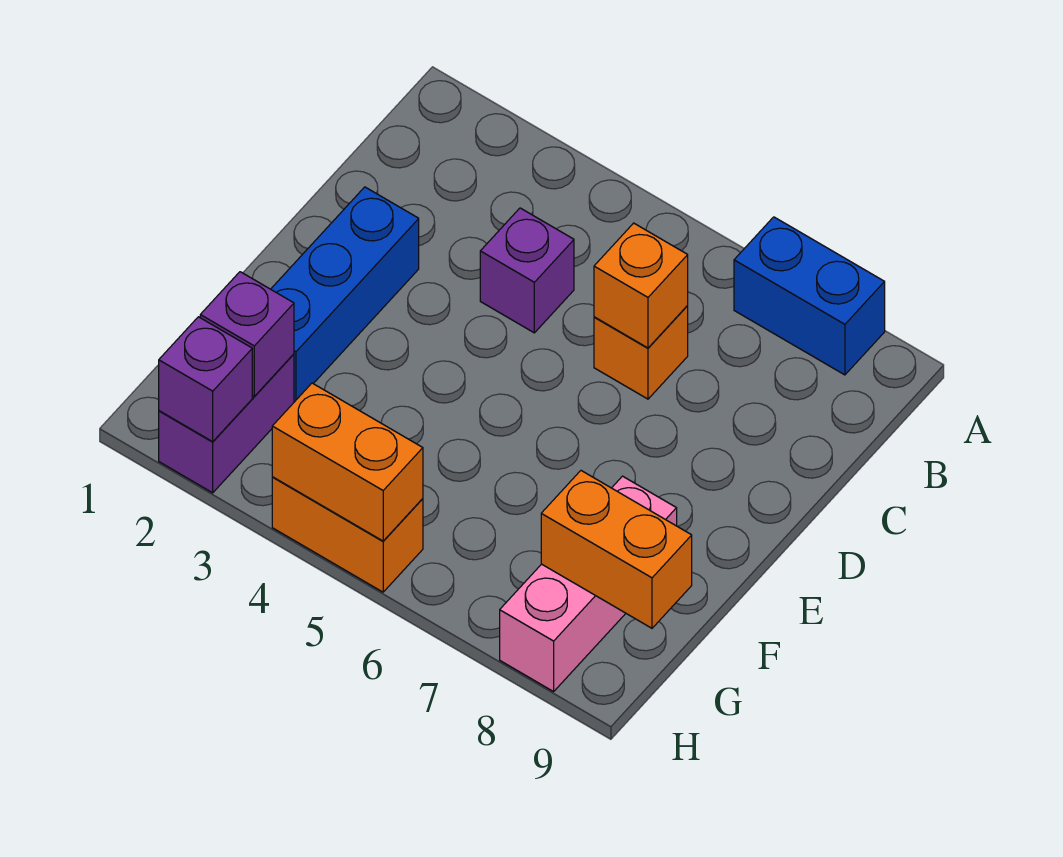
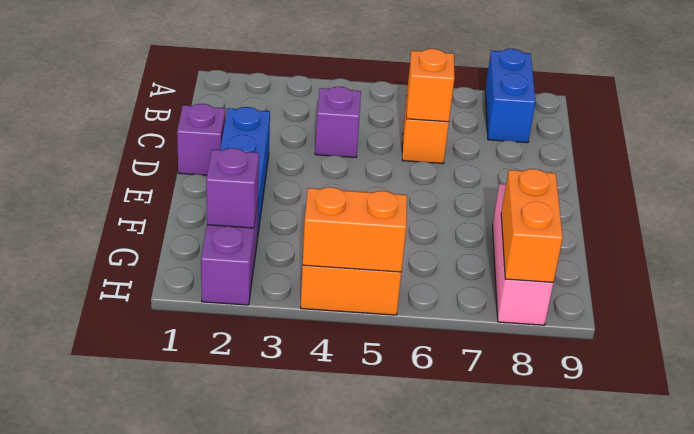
blue brick A7:A8 level 1 -> blue brick A8:B8 level 1
orange brick G8:G9 level 2 -> orange brick G8:H8 level 2
purple brick H2 level 2 -> purple brick D1 level 1

